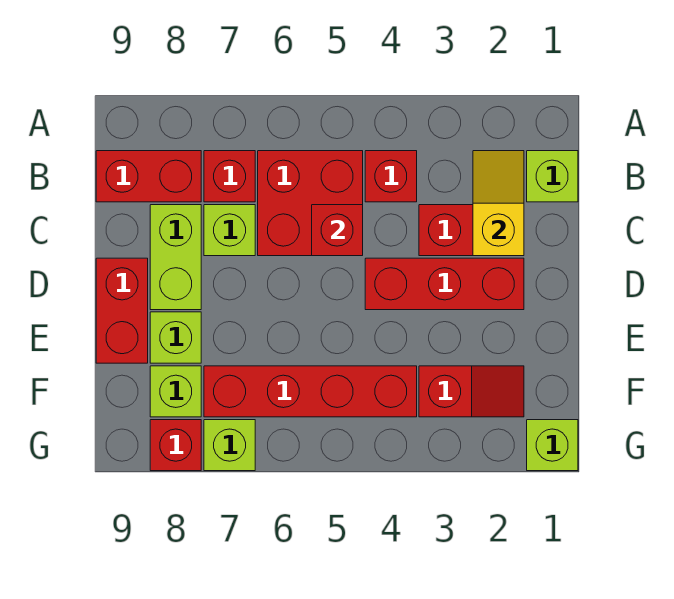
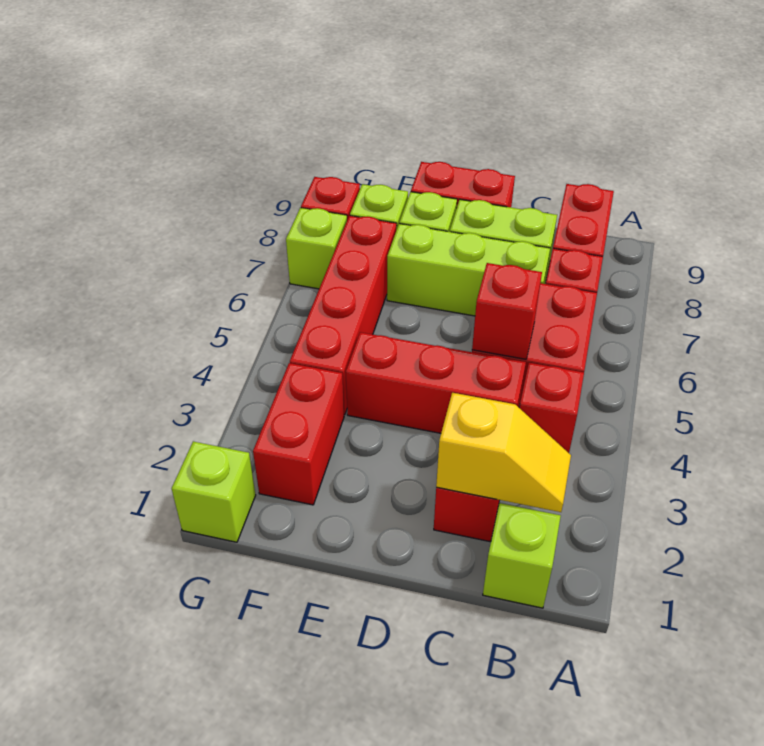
lime brick C7 level 1 -> lime brick C7:E7 level 1
red brick D2:D4 level 1 -> red brick C4:E4 level 1
red slope F2:F3 level 1 top 3 -> red brick F2:F3 level 1

